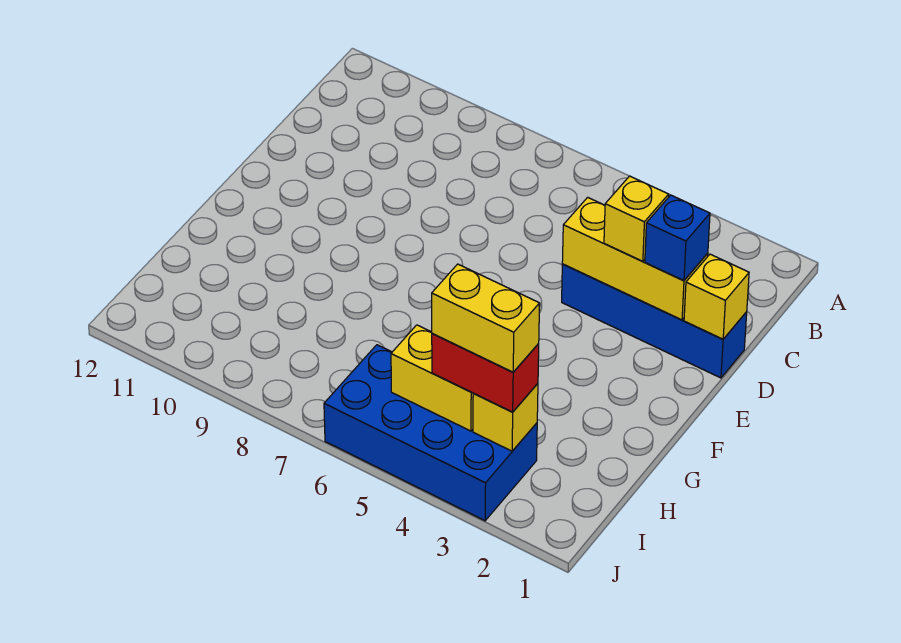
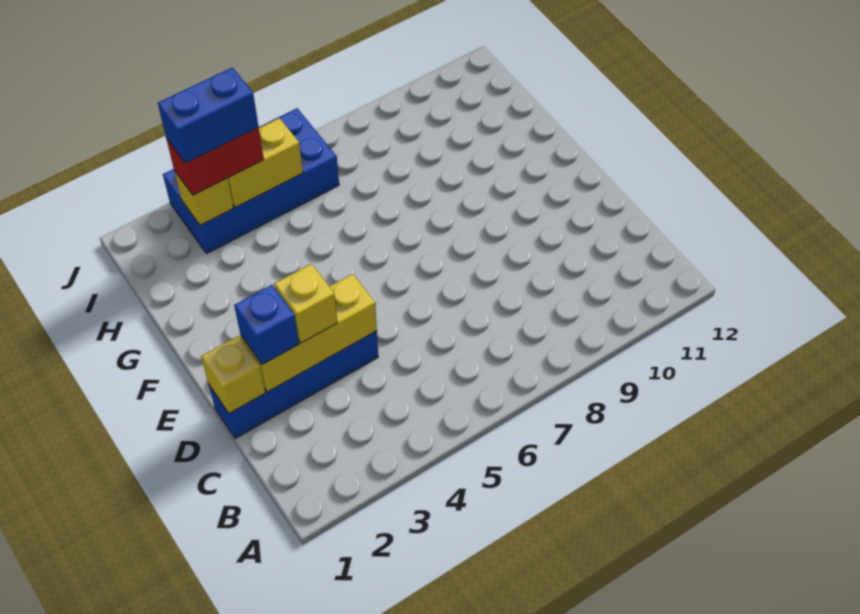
yellow brick I3:I4 level 4 -> blue brick I3:I4 level 4

